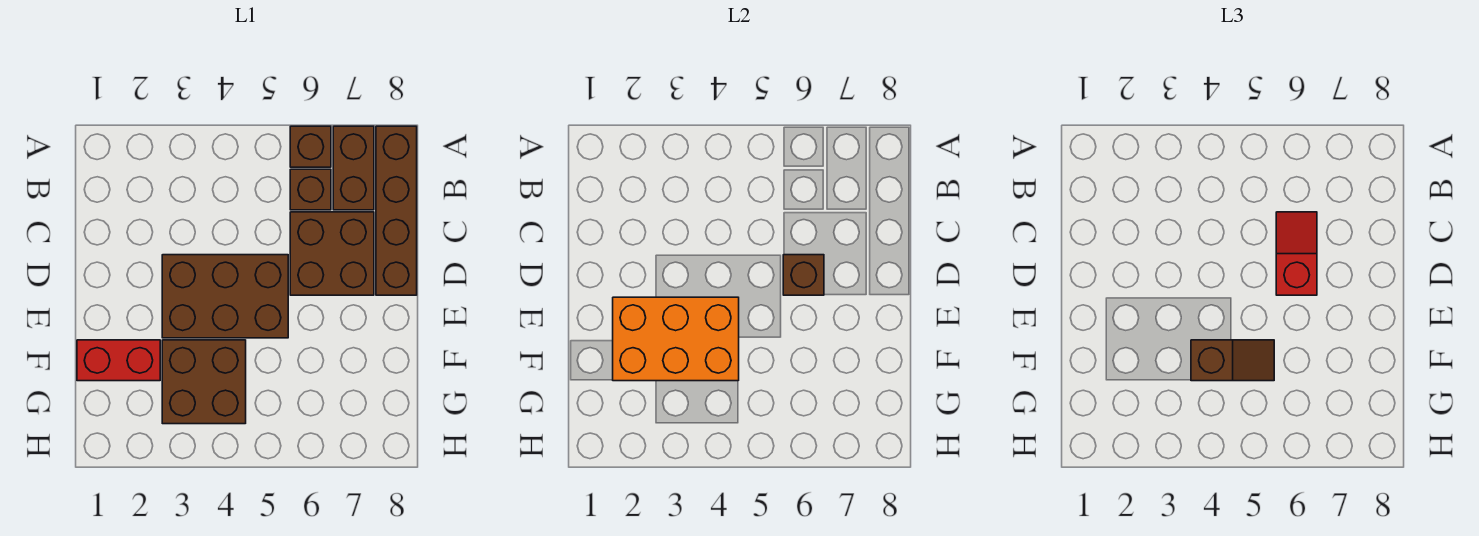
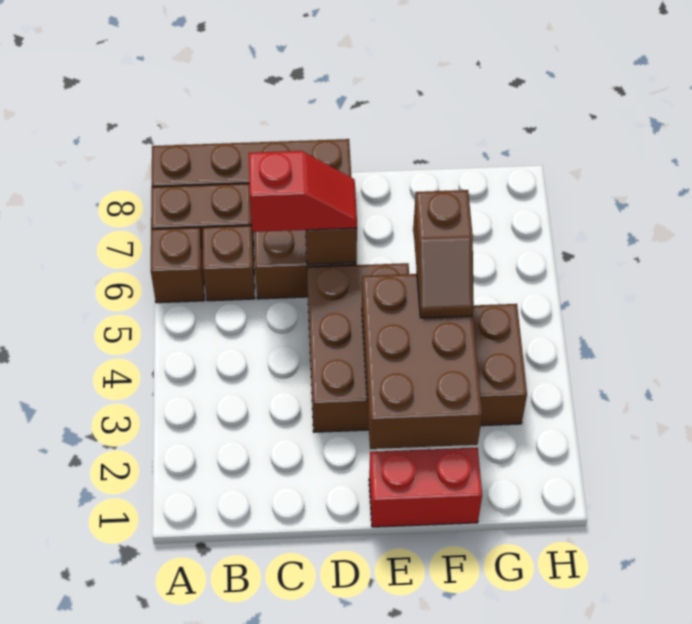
red slope C6:D6 level 3 top D -> red slope C6:D6 level 3 top C
orange brick E2:F4 level 2 -> brown brick E2:F4 level 2
red brick F1:F2 level 1 -> red brick E1:F1 level 1
brown slope F4:F5 level 3 top 4 -> brown slope F4:F5 level 3 top 5

